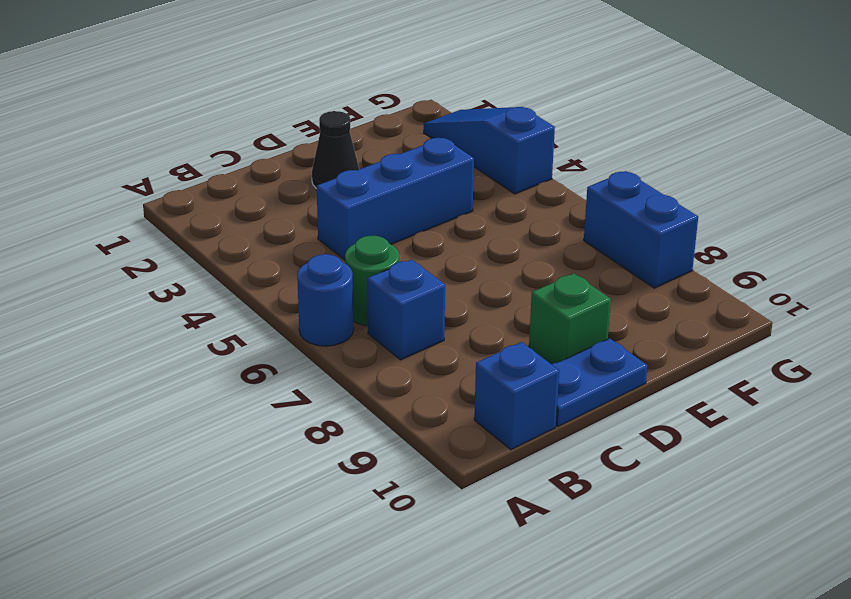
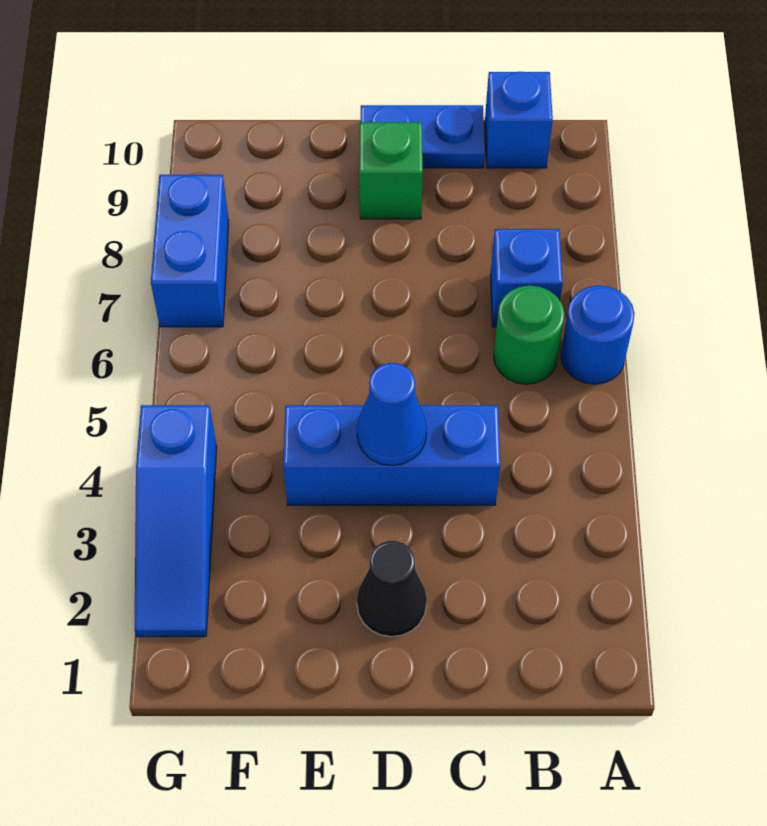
none -> blue cone D4 level 2

